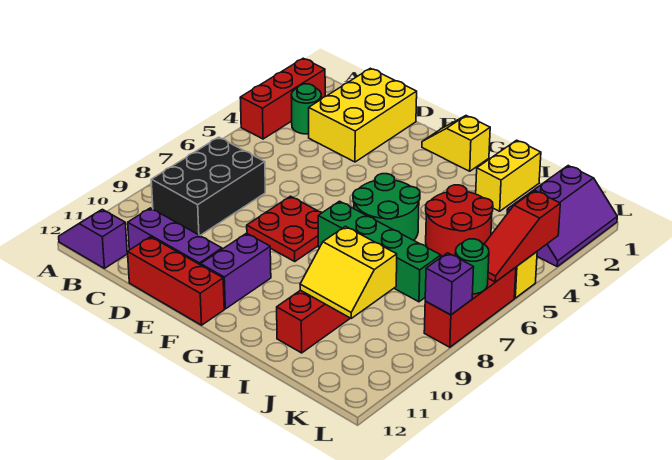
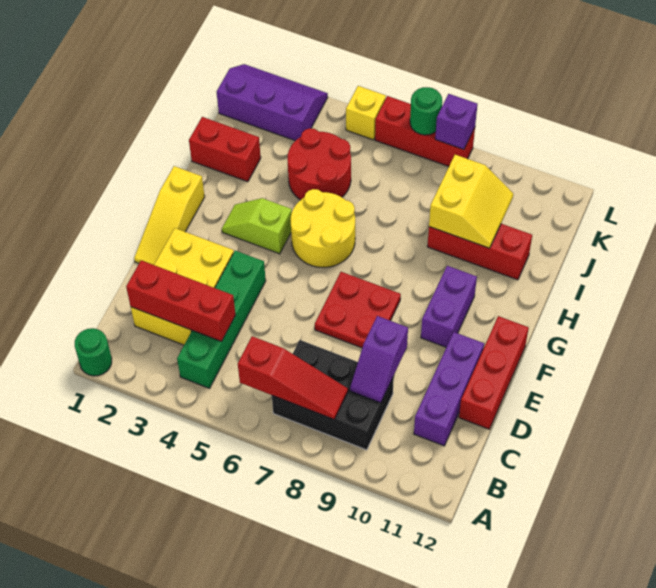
red brick A2:A4 level 1 -> red brick C2:C4 level 2
purple slope A12:B12 level 1 top B -> purple slope C9:D9 level 2 top D
green round brick B3 level 1 -> green round brick A1 level 1
yellow brick C1:D3 level 1 -> yellow brick C2:E3 level 1
yellow slope F1:G1 level 1 top G -> yellow slope E1:G1 level 1 top G
purple brick F10:F11 level 1 -> purple brick F10:G10 level 1
none -> lime slope G3:G4 level 1 top 4
green round brick G5:H6 level 1 -> yellow round brick G5:H6 level 1
green brick G7:J7 level 1 -> green brick B4:E4 level 1
yellow brick I1:I2 level 1 -> red brick I1:I2 level 1
red slope L4:L6 level 2 top 4 -> red slope B6:B8 level 2 top 6

